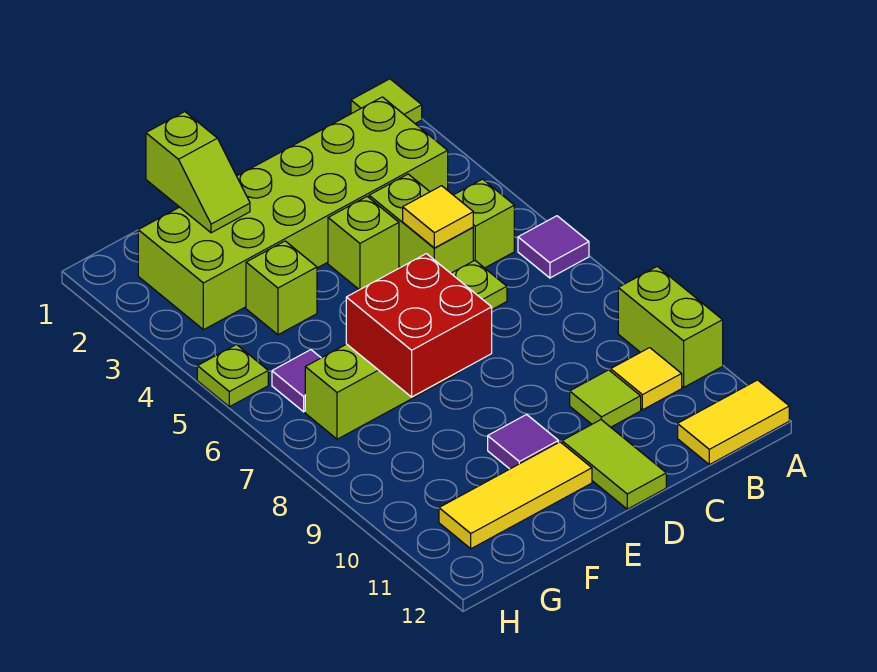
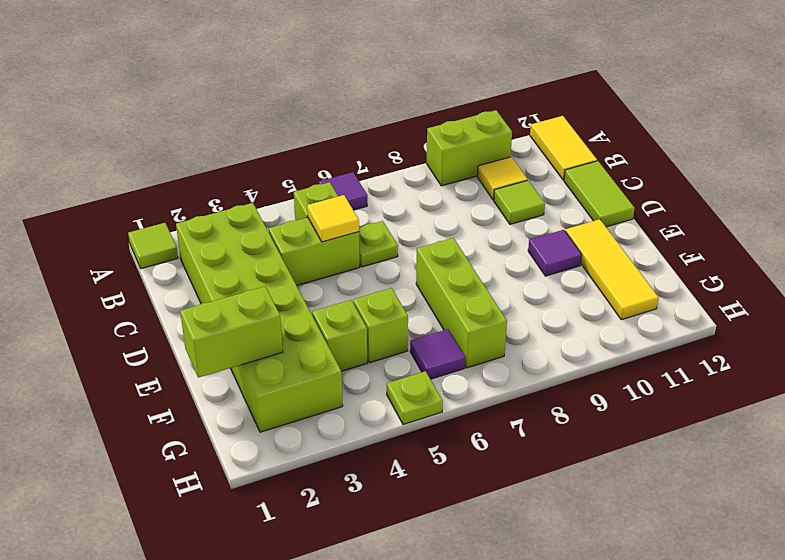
lime brick D4 level 1 -> lime brick F5 level 1
lime tile D11:D12 level 1 -> lime tile C12:D12 level 1
red brick E7:F8 level 2 -> none
lime slope F1:F2 level 2 top 1 -> lime brick F1:F2 level 2

